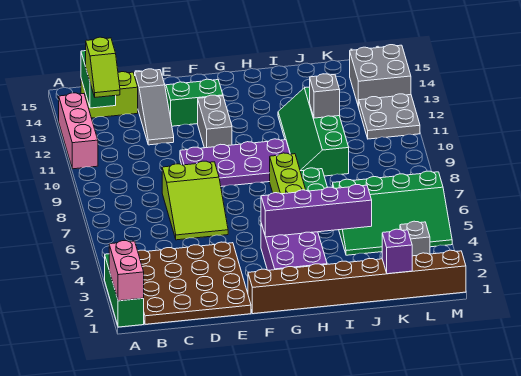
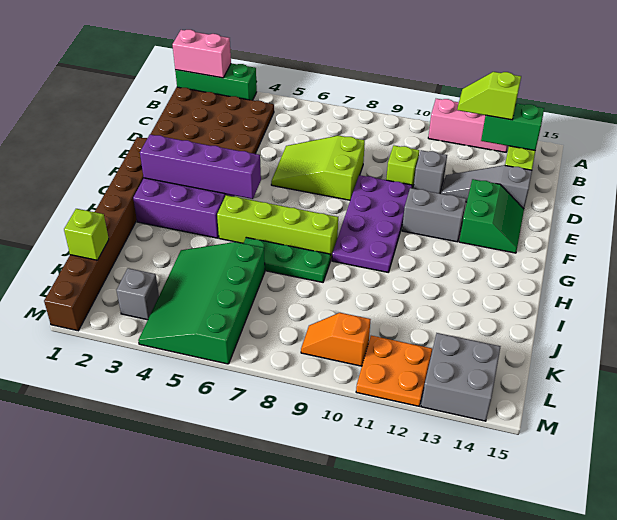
none -> lime brick D10 level 1
purple brick G4:J4 level 2 -> purple brick G2:G5 level 2
green slope I9:J12 level 1 top J -> none
grey brick J11 level 2 -> grey brick D11 level 1
purple brick K1 level 2 -> lime brick K1 level 2
none -> orange slope L9:L10 level 1 top 10
grey plate L11:M12 level 1 -> orange plate L11:M12 level 1

